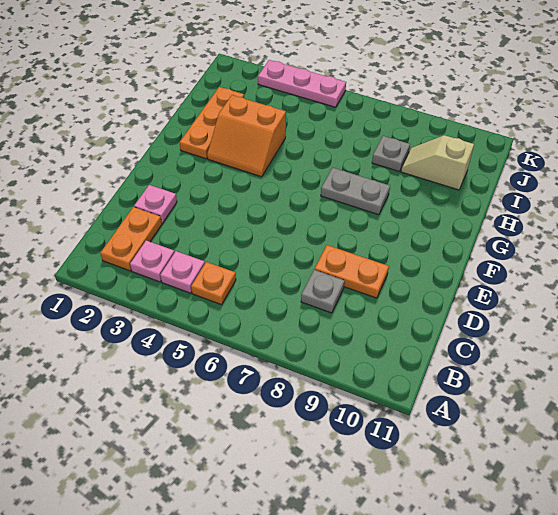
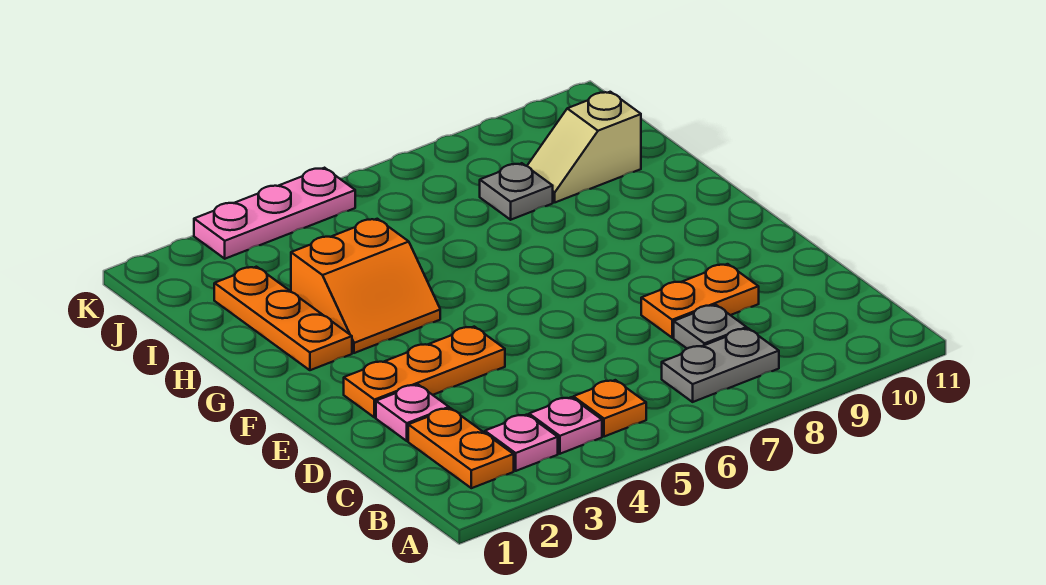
none -> orange plate E2:E4 level 1
grey plate G7:G8 level 1 -> grey plate B7:B8 level 1

